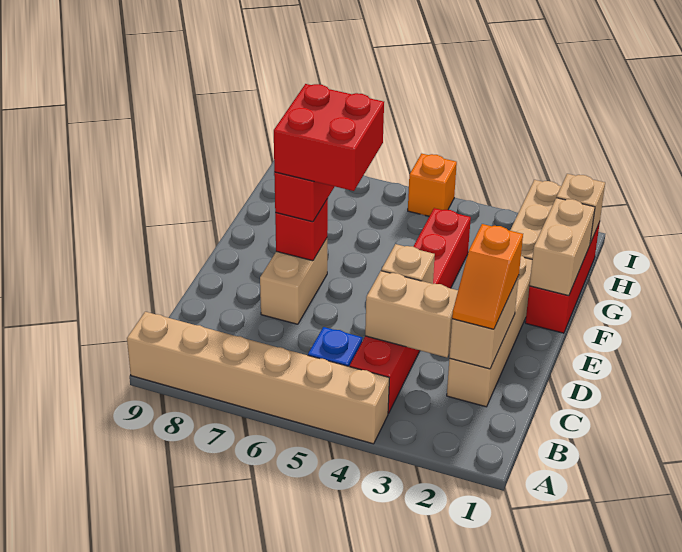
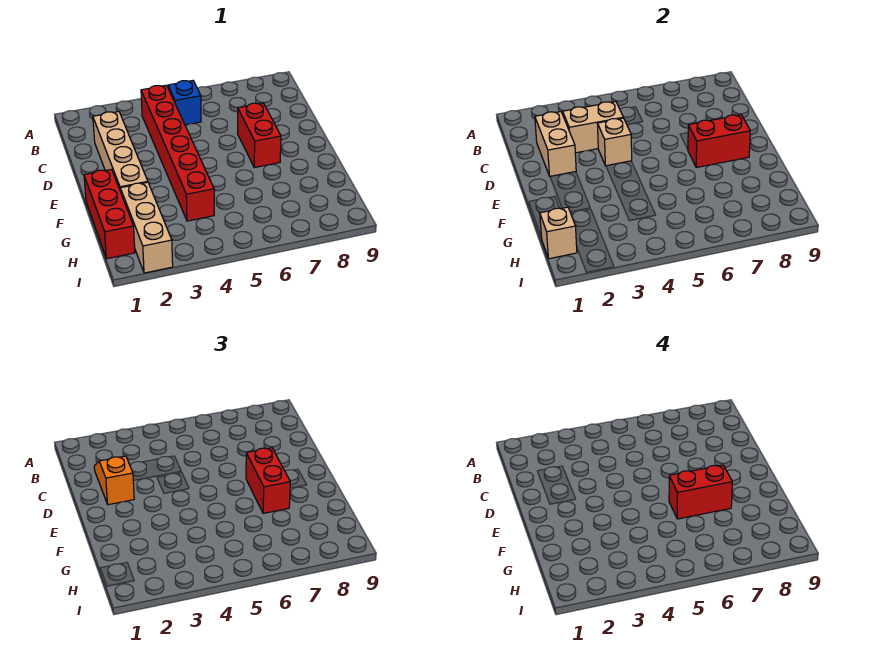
tan brick A4:A9 level 1 -> none
tan brick D7:E7 level 1 -> red brick D7:E7 level 1
red brick E6:F7 level 4 -> red brick F6:F7 level 4
red brick E7 level 2 -> red brick E7:E8 level 2
tan brick F1:G1 level 2 -> none
orange brick I5 level 1 -> none

